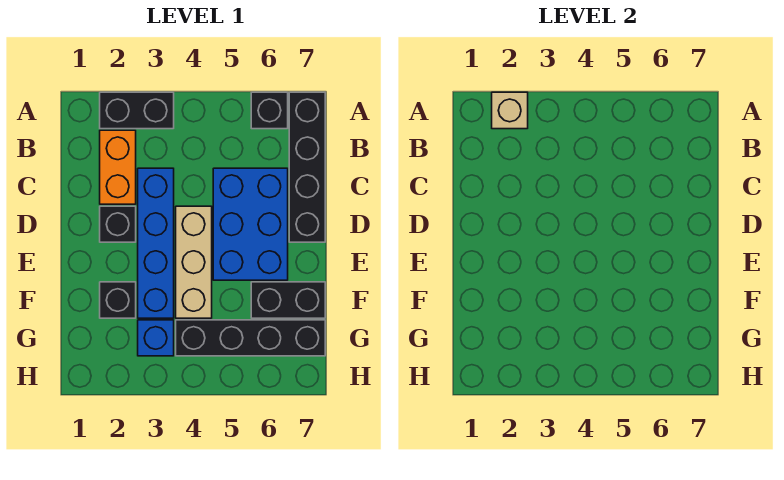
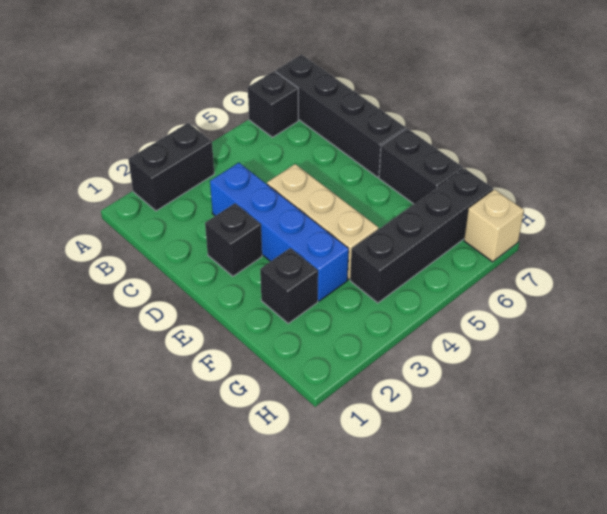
tan brick A2 level 2 -> tan brick H7 level 1
orange brick B2:C2 level 1 -> none
blue brick C5:E6 level 1 -> none
black brick F6:F7 level 1 -> black brick E7:F7 level 1
blue brick G3 level 1 -> none

